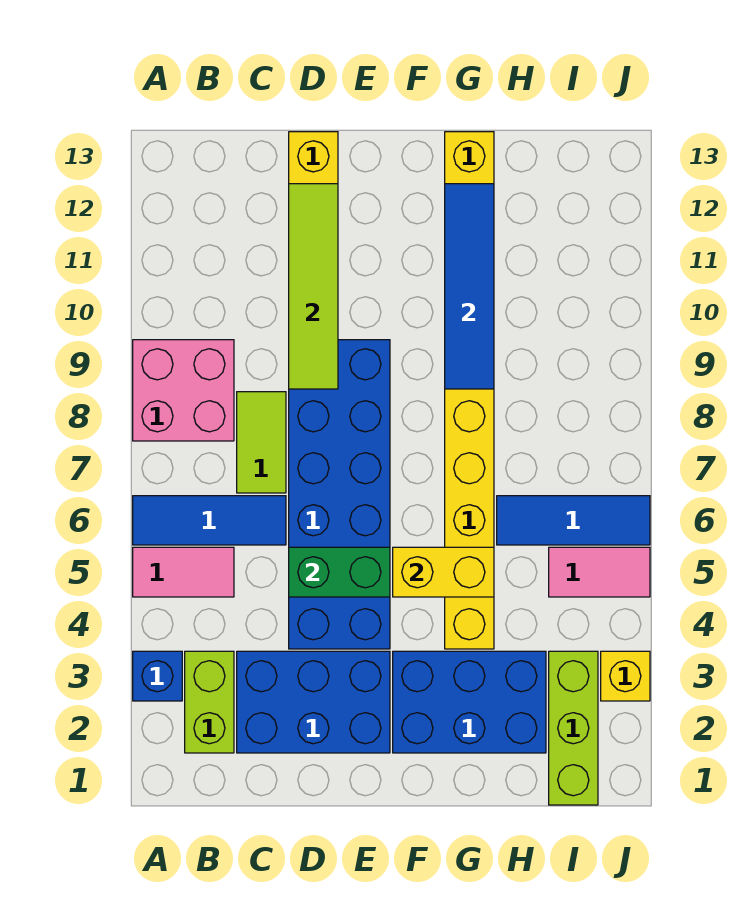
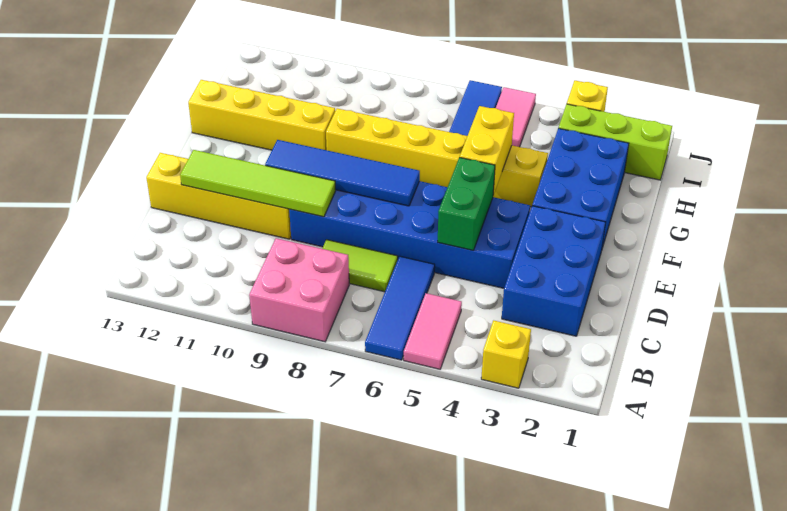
blue brick A3 level 1 -> yellow brick A3 level 1
lime brick B2:B3 level 1 -> none
blue tile G9:G12 level 2 -> blue tile E7:E10 level 2

